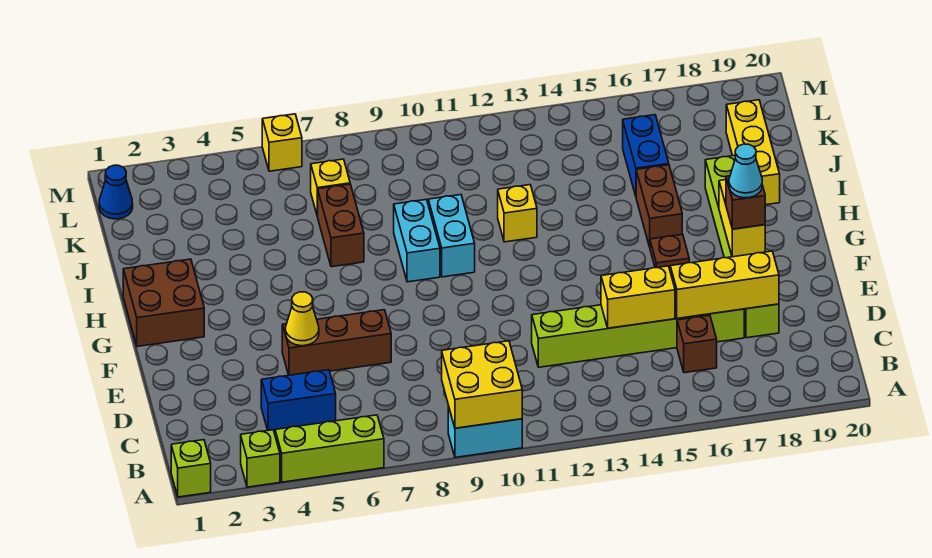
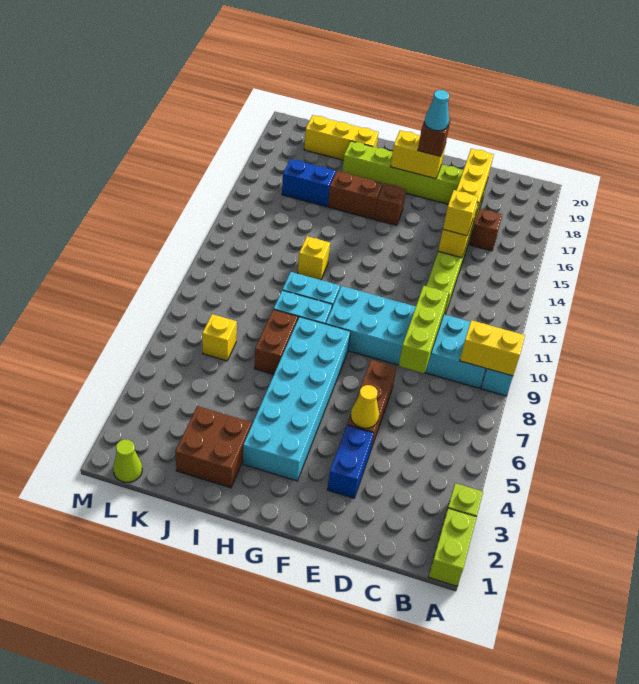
lime brick A1 level 1 -> lime brick A1:A2 level 1
lime brick A4:A6 level 1 -> lime brick D8:D10 level 2
yellow brick A9:B10 level 2 -> yellow brick A9:B9 level 2
none -> cyan brick B9:G10 level 1
blue brick C4:C5 level 1 -> blue brick E3:E4 level 1
brown brick G1:H2 level 1 -> brown brick I2:J3 level 1
none -> cyan brick G3:H8 level 1
brown plate G16 level 1 -> brown brick G16 level 1
brown brick I7:J7 level 1 -> brown brick I7:I8 level 1
blue cone L1 level 1 -> lime cone L1 level 1
yellow brick M6 level 1 -> yellow brick D14 level 3

